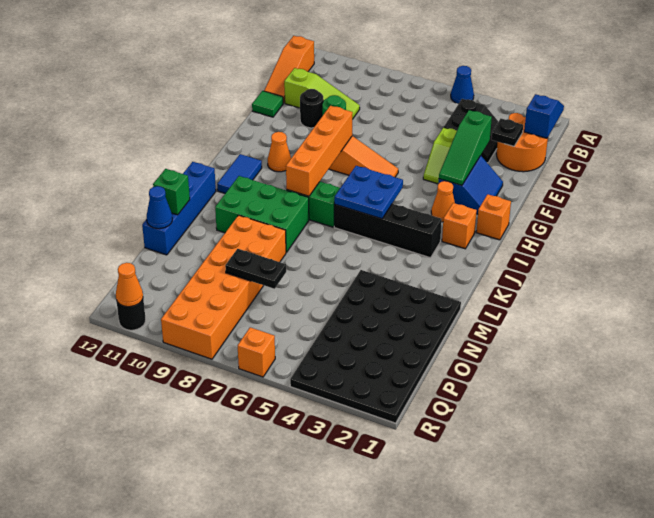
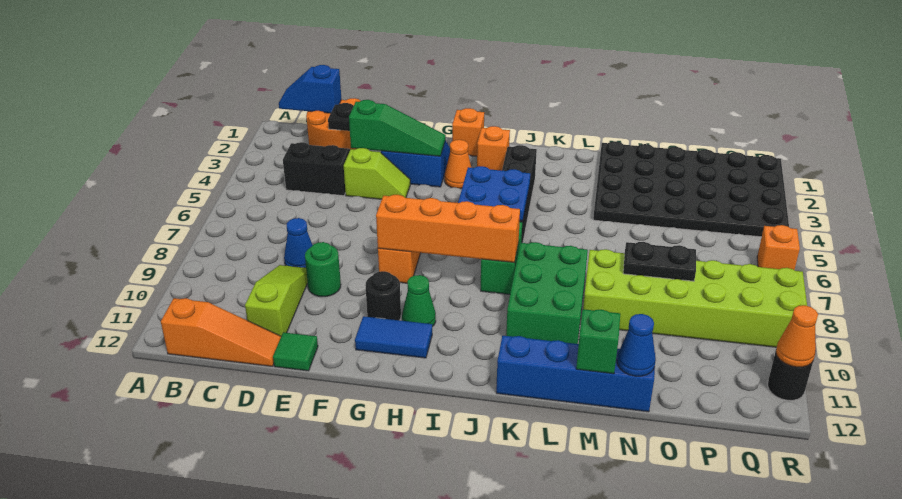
blue cone A5 level 1 -> blue cone D8 level 1
black round brick E10 level 1 -> black round brick G10 level 1
orange cone H10 level 1 -> green cone H10 level 1
blue tile I11:J11 level 1 -> blue tile G11:H11 level 1
orange brick M8:R9 level 1 -> lime brick M8:R9 level 1
black plate O7:O8 level 2 -> black plate N8:O8 level 2

